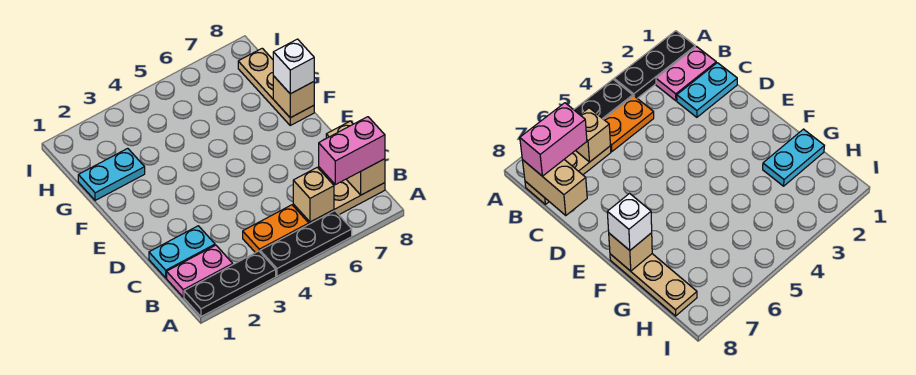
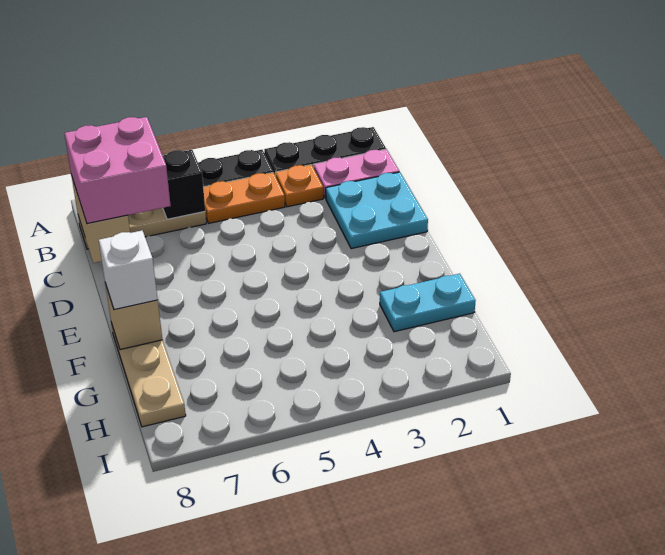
none -> orange plate B3 level 1
tan brick B6 level 2 -> black brick B6 level 2
pink brick B7:B8 level 3 -> pink brick B7:C8 level 3
cyan plate C1:C2 level 1 -> cyan plate C1:D2 level 1

